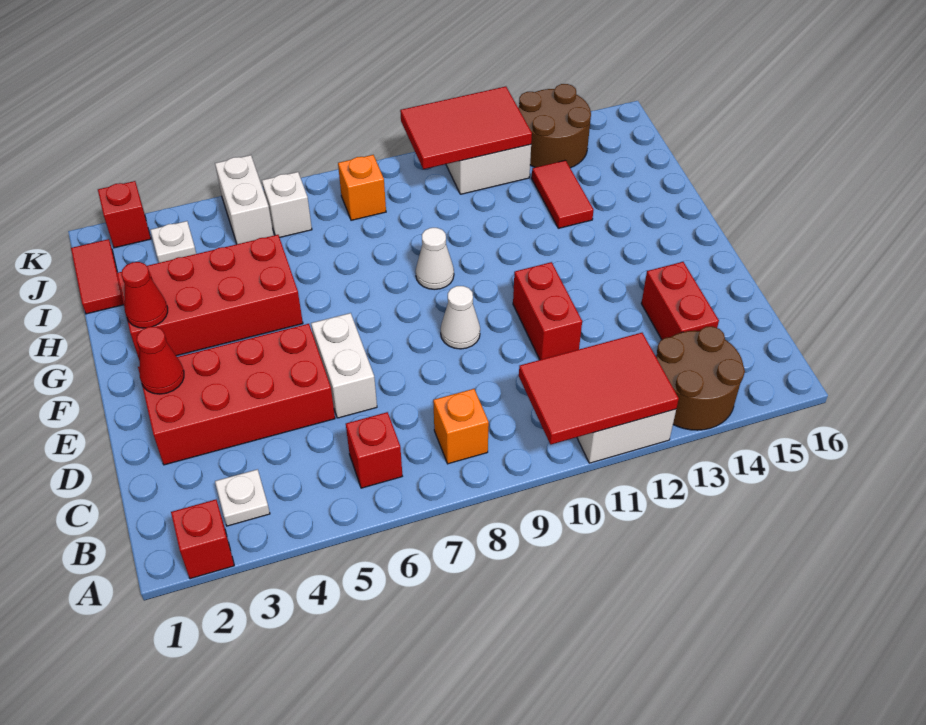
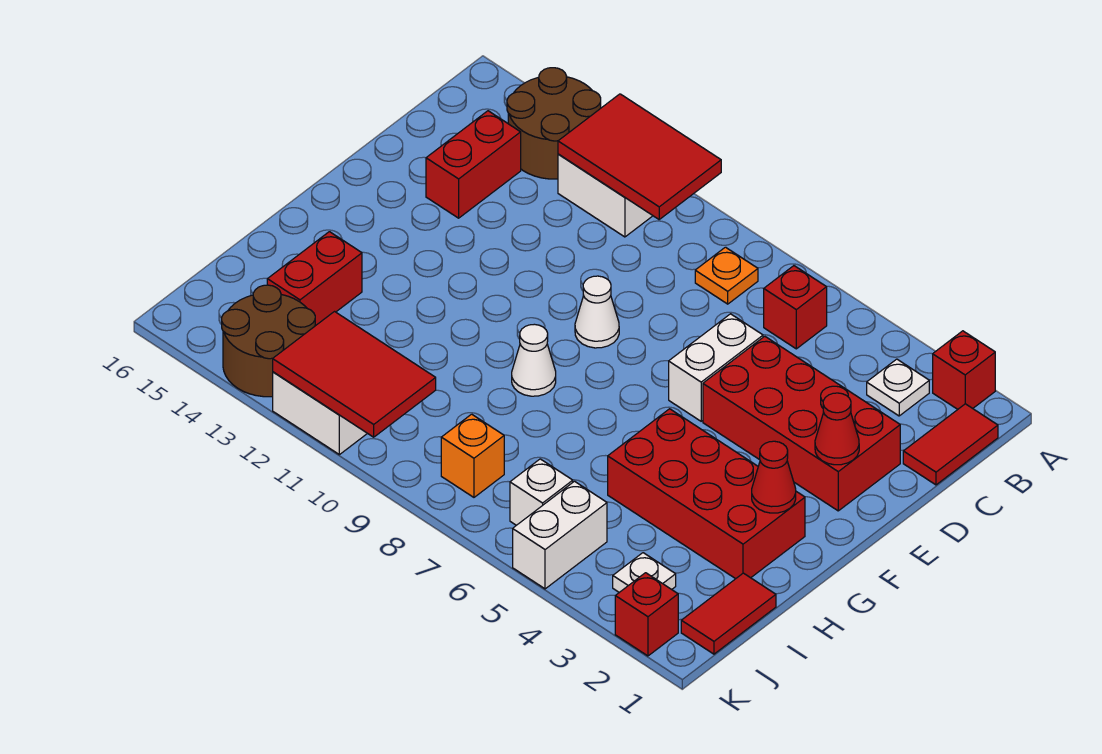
orange brick B8 level 1 -> orange plate B8 level 1
red brick D11:E11 level 1 -> red brick H14:I14 level 1
red tile H13:I13 level 1 -> red tile B1:C1 level 1

